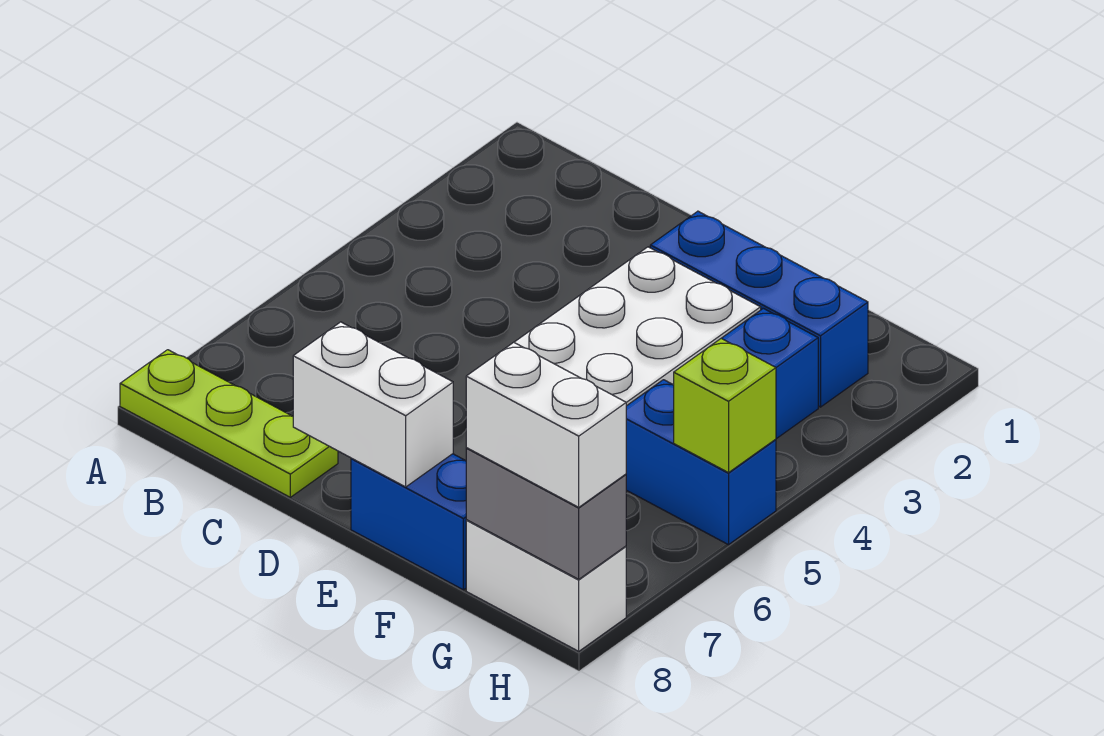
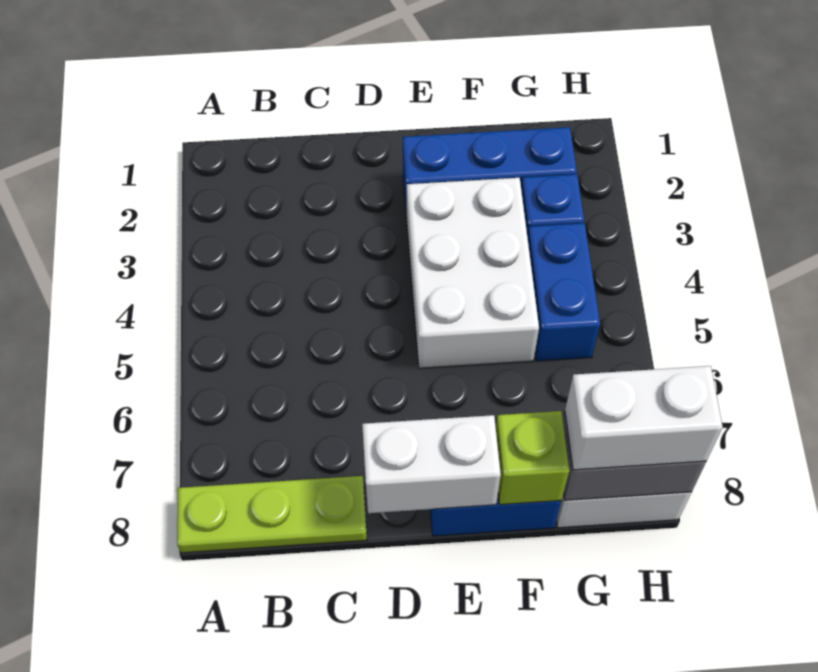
blue brick G5:H5 level 1 -> blue brick G4:G5 level 1
lime brick H5 level 2 -> lime brick F8 level 2

